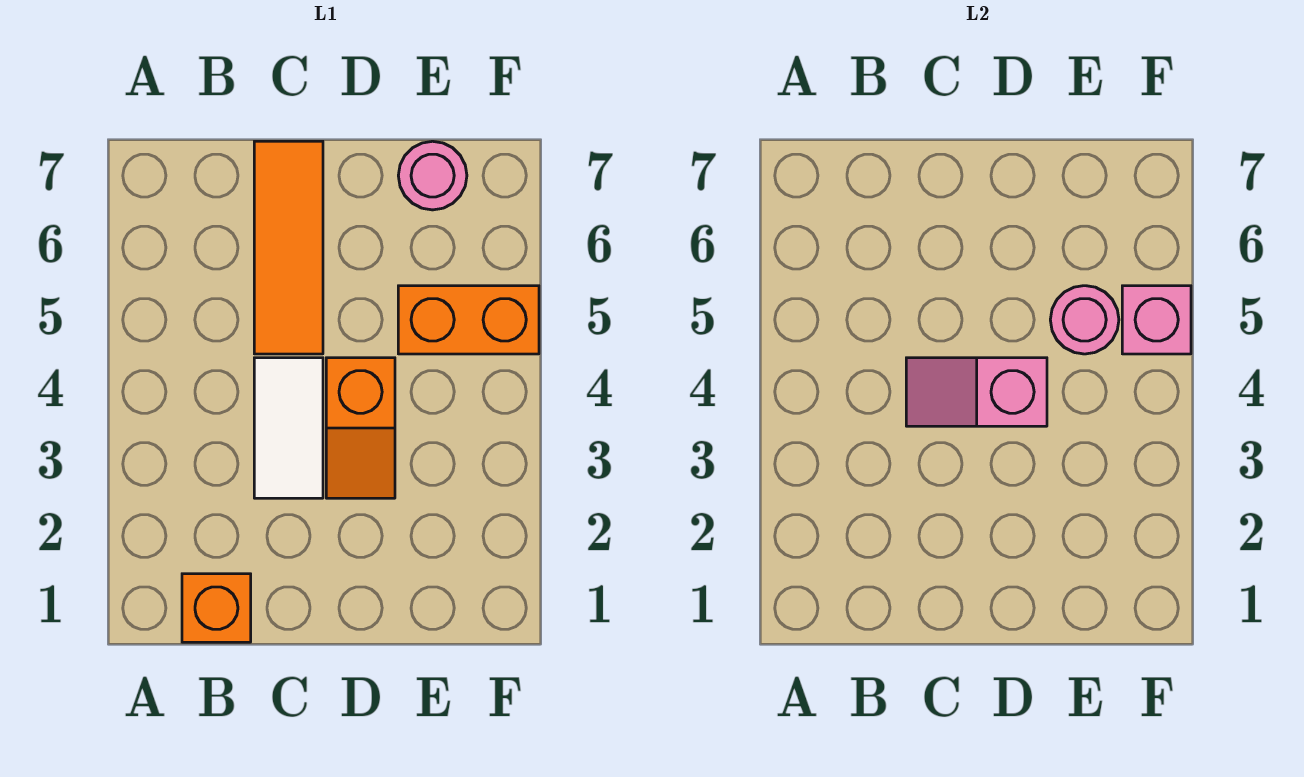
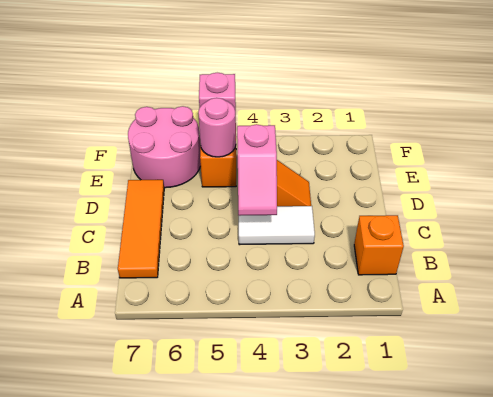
orange tile C5:C7 level 1 -> orange tile B7:D7 level 1
pink round brick E7 level 1 -> pink round brick E6:F7 level 1

